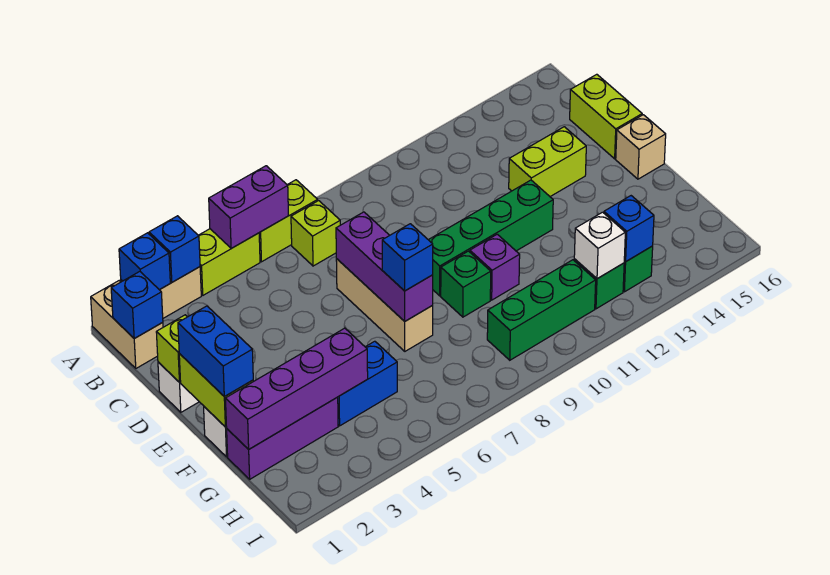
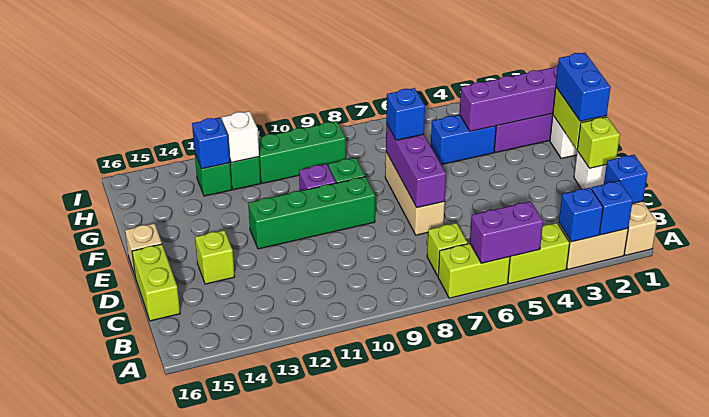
lime brick D13:D14 level 1 -> lime brick D14 level 1

